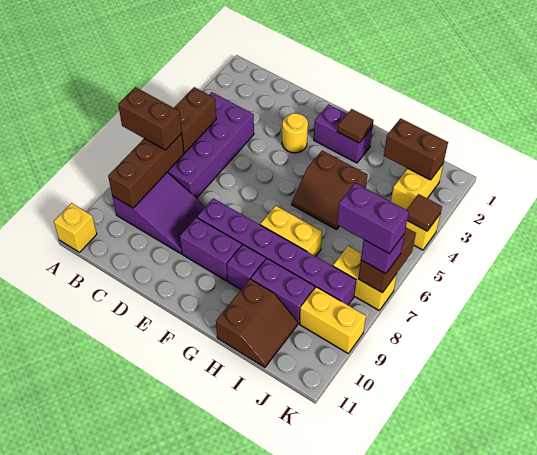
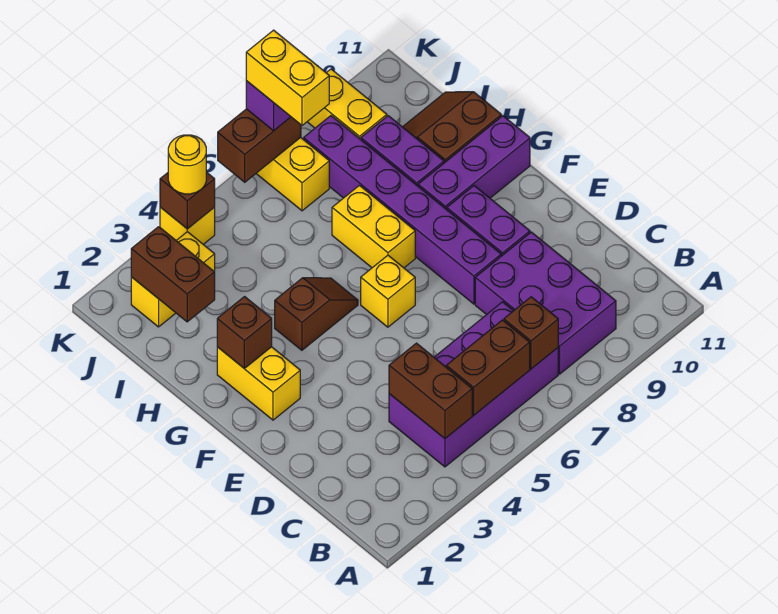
brown brick A7:B7 level 3 -> brown brick B4:C4 level 2
yellow brick A11 level 1 -> yellow brick F6 level 1
brown brick B7:B9 level 2 -> brown brick B7 level 2
purple slope B8:D9 level 1 top B -> purple brick B8:D9 level 1
yellow round brick E3 level 1 -> yellow round brick K4 level 3
purple brick F2:G2 level 1 -> yellow brick F2:G2 level 1
brown tile G2 level 2 -> brown brick G2 level 2
brown slope G4:H5 level 1 top 4 -> brown slope G4:G5 level 1 top 4
purple brick G9 level 1 -> purple brick G9:G11 level 1
purple brick J7:K7 level 4 -> yellow brick J7:K7 level 4
brown tile K4 level 2 -> brown brick K4 level 2

